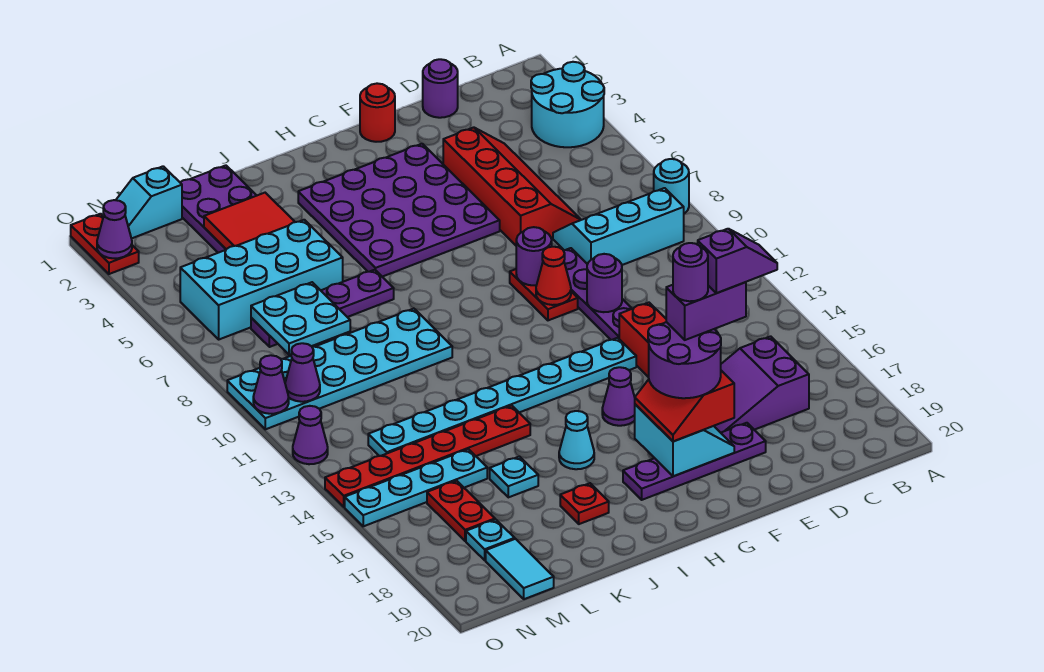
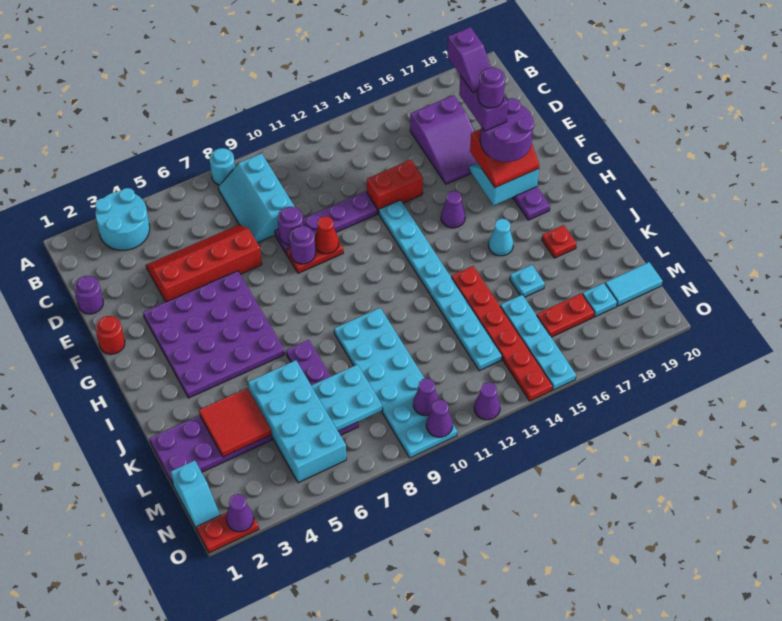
purple slope D17:E17 level 6 top E -> purple slope D17:E17 level 6 top D
purple round brick E11 level 2 -> purple round brick E9 level 2

